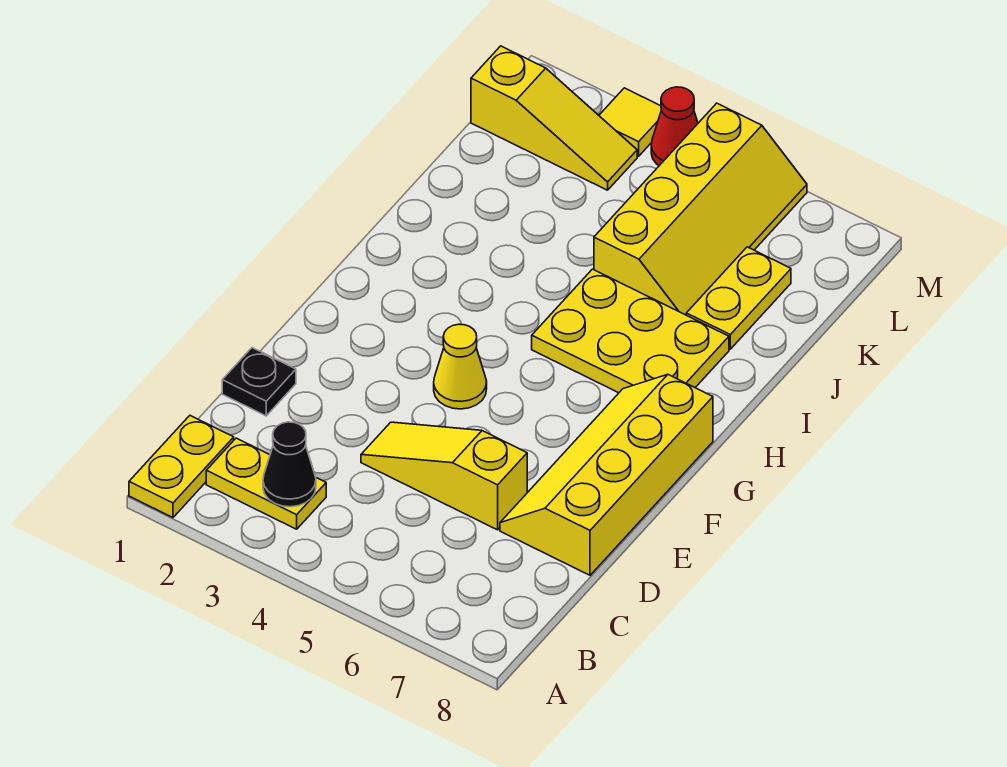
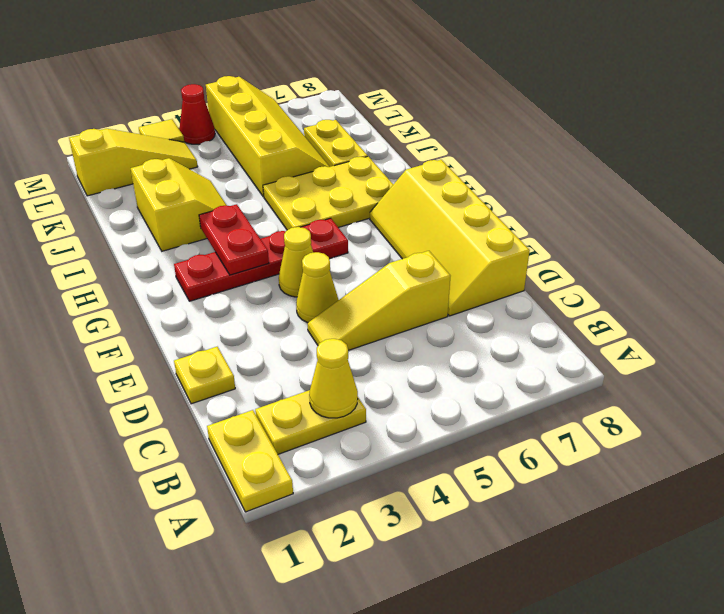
black cone B3 level 2 -> yellow cone B3 level 2
black plate D1 level 1 -> yellow plate D1 level 1
none -> yellow cone E4 level 1
none -> red plate G2:G5 level 1
none -> red plate G3:H3 level 2
none -> yellow slope I2:J3 level 1 top 2

